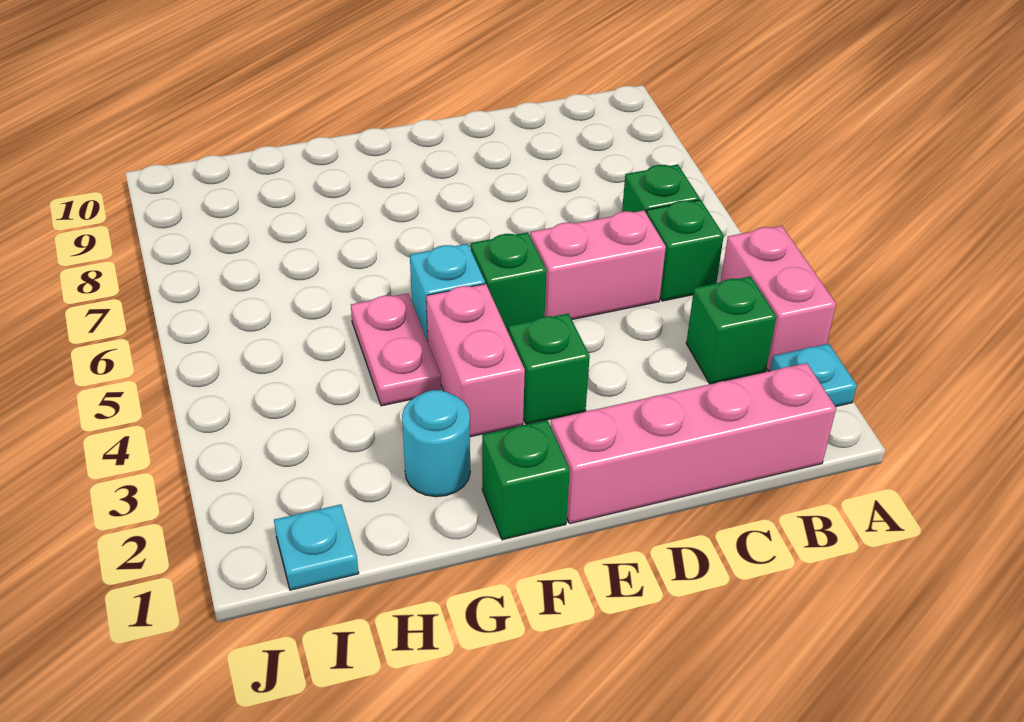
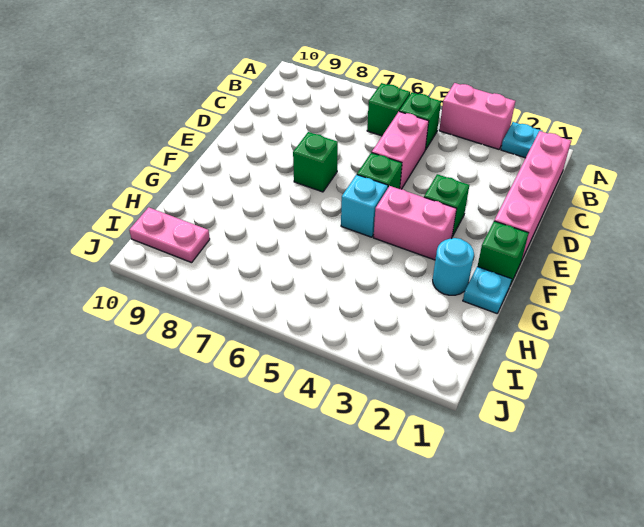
green brick B3 level 1 -> green brick E7 level 1
pink plate G4:G5 level 1 -> pink plate I9:I10 level 1
cyan plate I1 level 1 -> cyan plate G1 level 1

